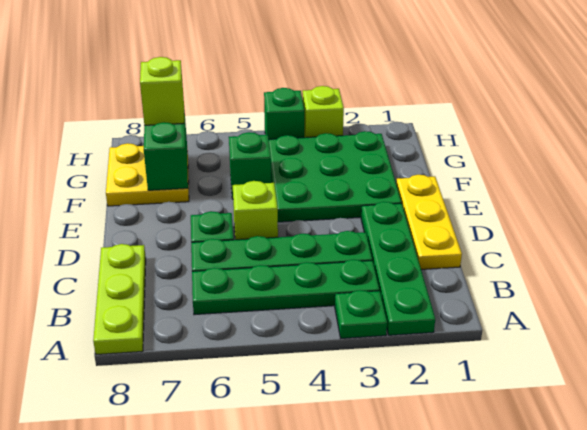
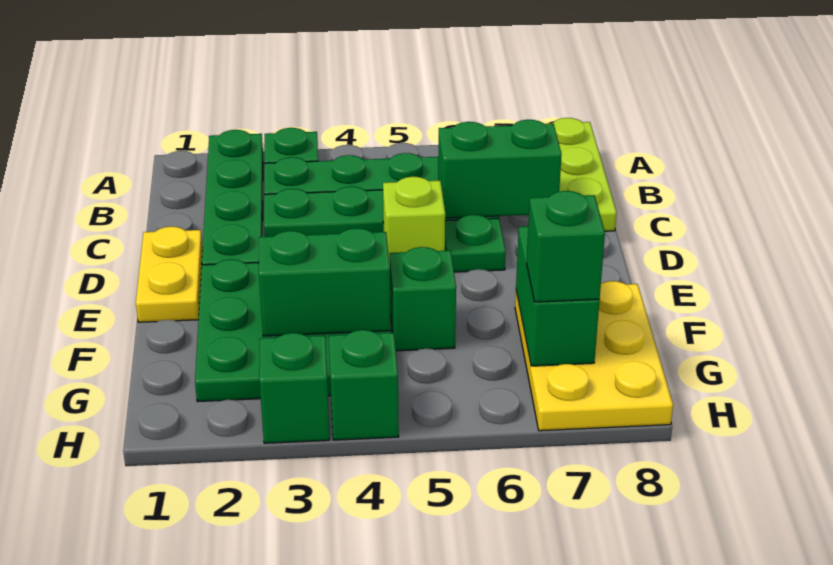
yellow plate C1:E1 level 1 -> yellow plate D1:E1 level 1
none -> green brick C6:C7 level 2
none -> green brick F3:F4 level 2
yellow plate F7:G8 level 1 -> yellow plate F7:H8 level 1
lime brick G7 level 3 -> green brick G7 level 3
lime brick H3 level 1 -> green brick H3 level 1

